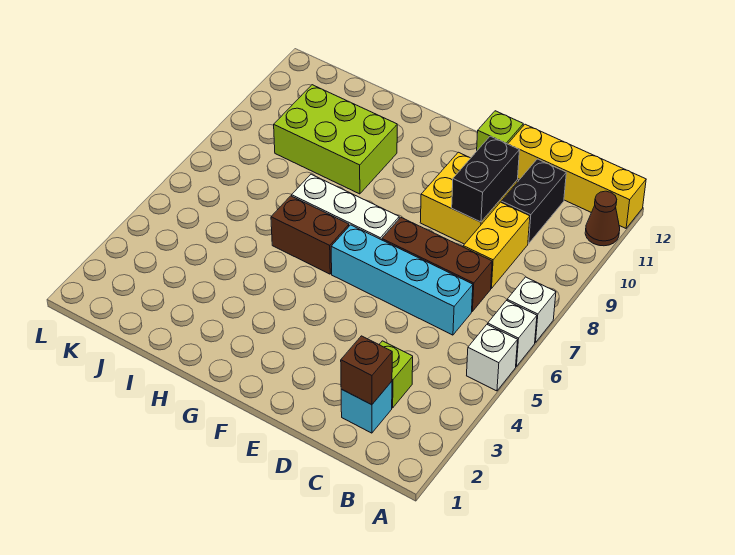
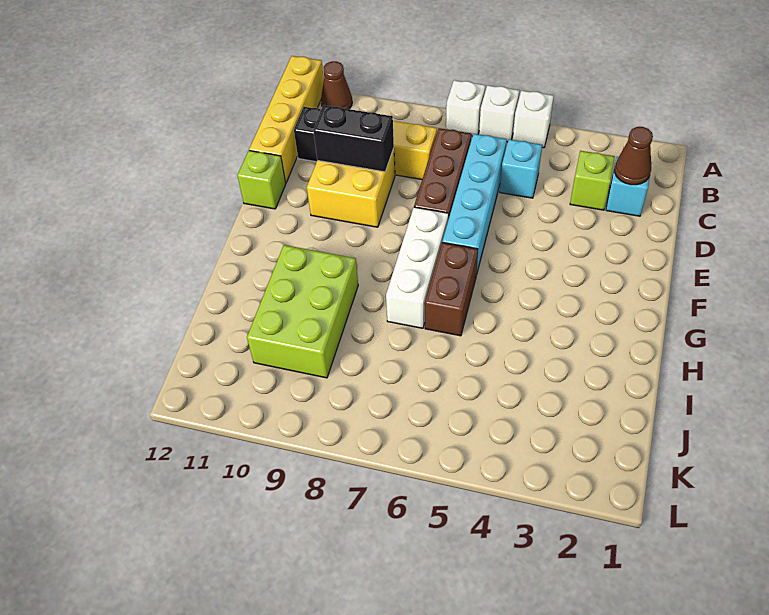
brown brick C2 level 2 -> brown cone C2 level 2
none -> cyan brick C5 level 1

